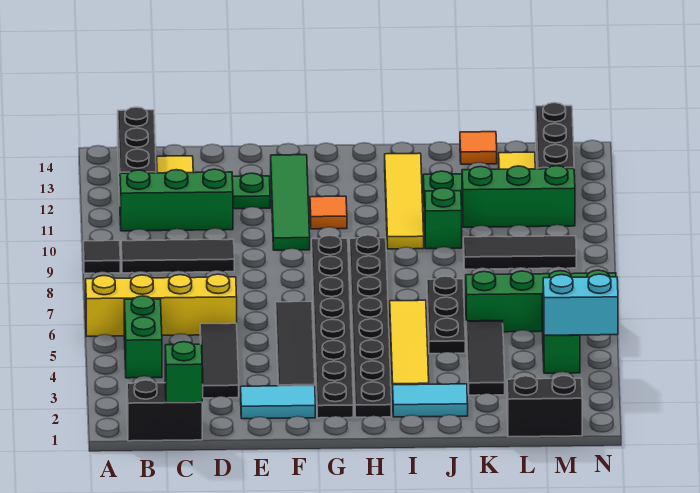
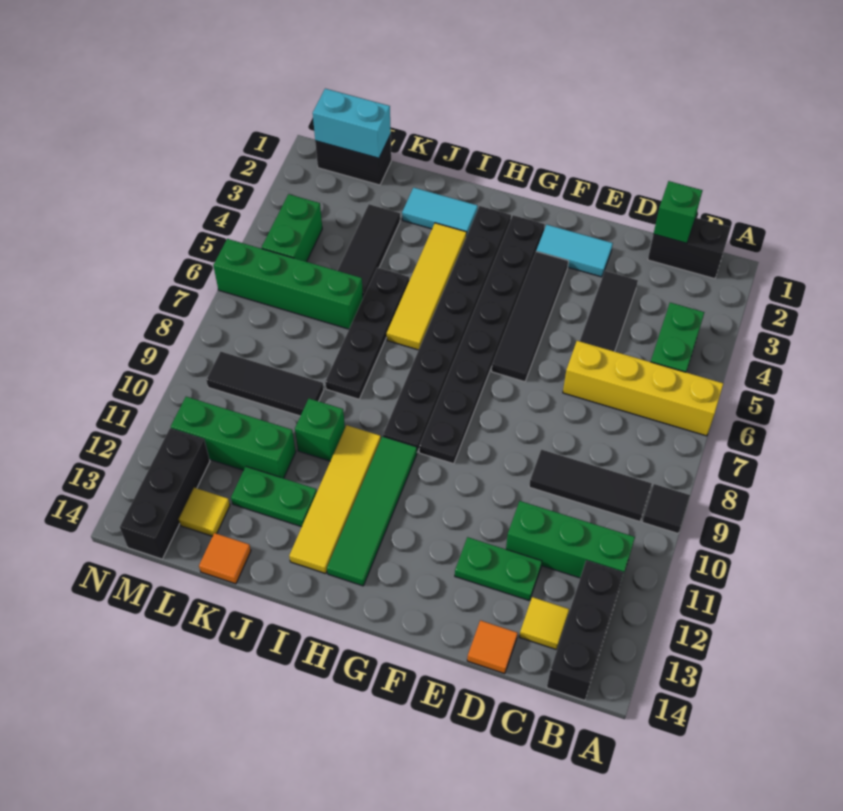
green tile F10:F13 level 1 -> green tile H10:H13 level 1
orange tile G11 level 1 -> orange tile D14 level 1
black plate J5:J7 level 1 -> black plate J5:J8 level 1
cyan brick M4:N4 level 2 -> cyan brick L1:M1 level 2

